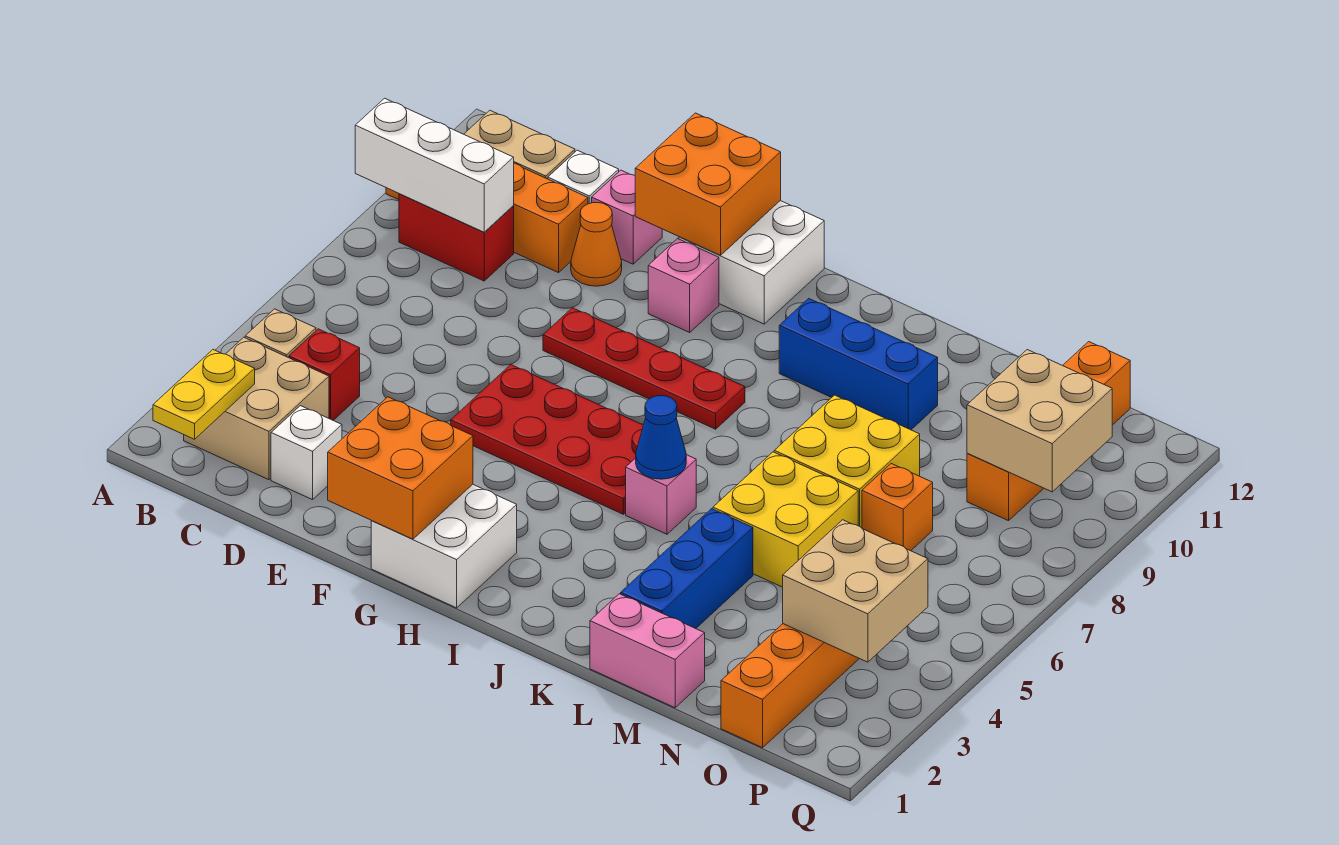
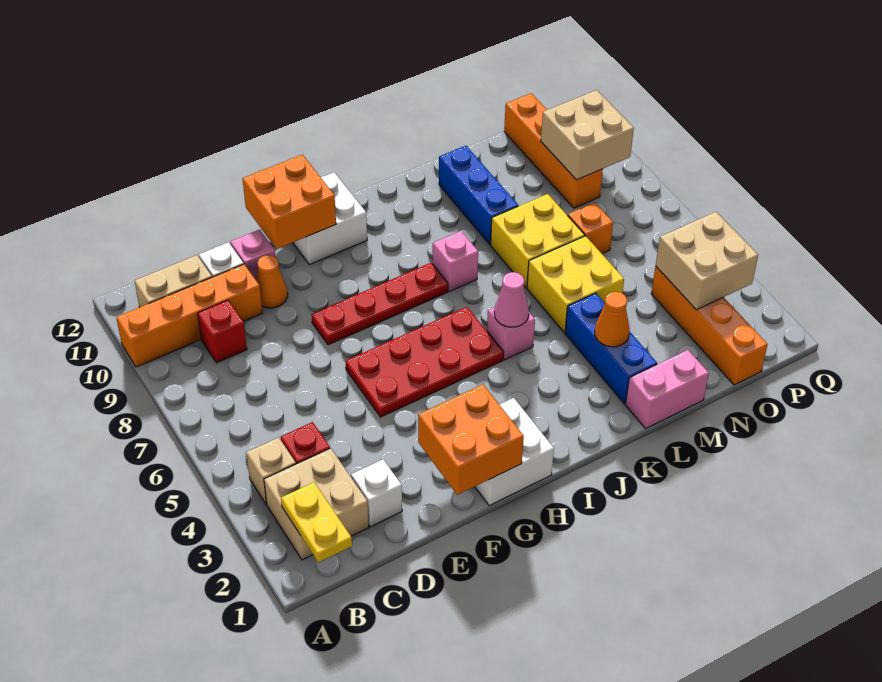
white brick A9:C9 level 2 -> none
red brick B9:C9 level 1 -> red brick C9 level 1
pink brick G10 level 1 -> pink brick J8 level 1
blue cone J5 level 2 -> pink cone J5 level 2
blue brick J10:L10 level 1 -> blue brick L9:L11 level 1
none -> orange cone L3 level 2

